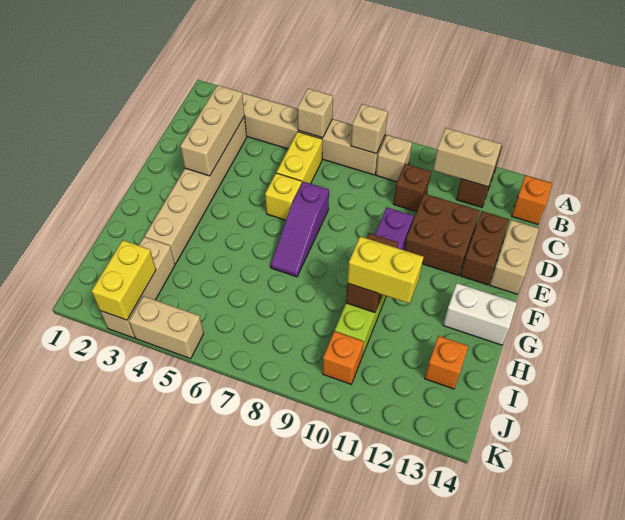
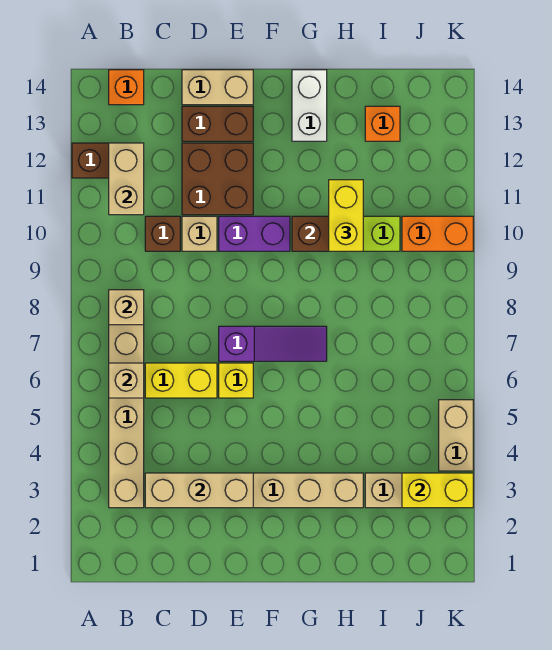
tan brick B9 level 1 -> tan brick D10 level 1
orange brick J10 level 1 -> orange brick J10:K10 level 1

